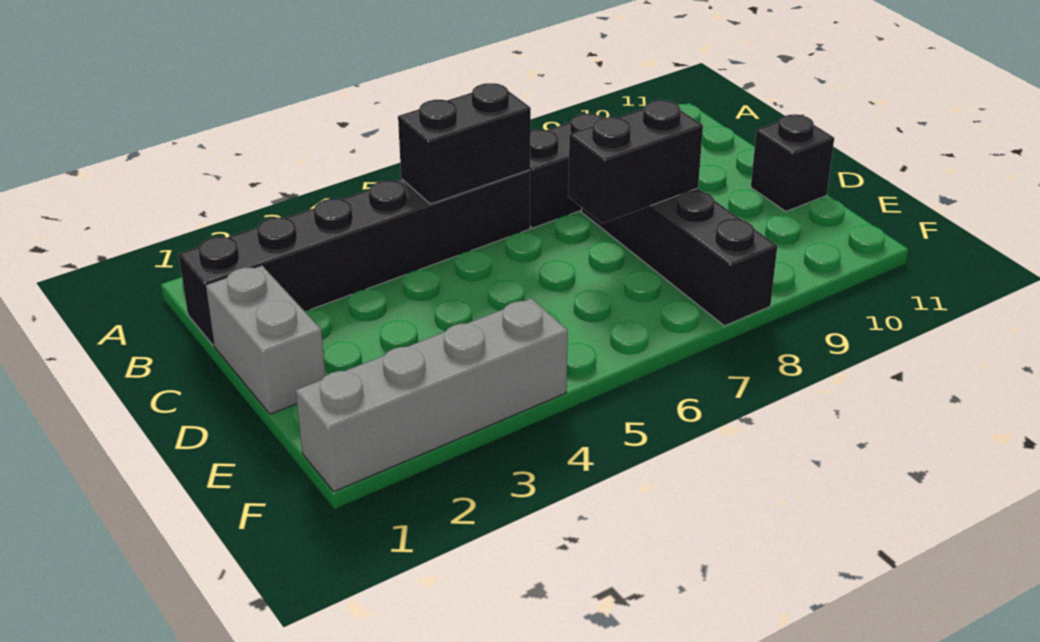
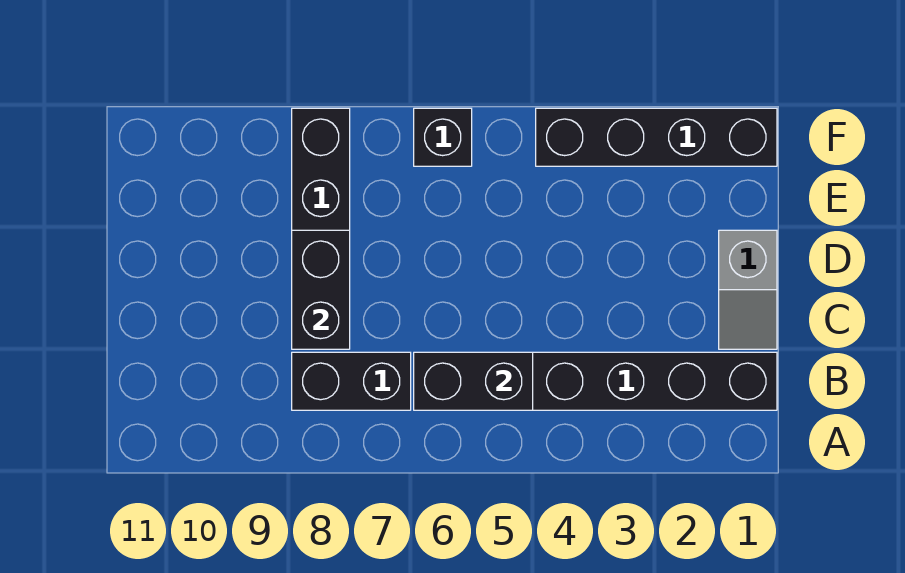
grey brick C1:D1 level 1 -> grey slope C1:D1 level 1 top D
black brick D7:D8 level 2 -> black brick C8:D8 level 2
black brick D11 level 1 -> black brick F6 level 1
grey brick F1:F4 level 1 -> black brick F1:F4 level 1

